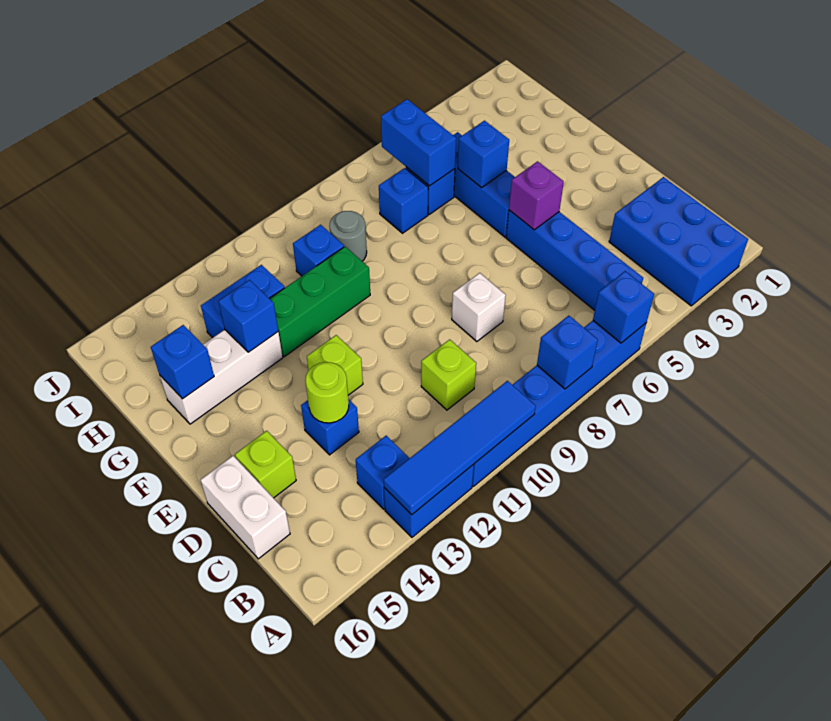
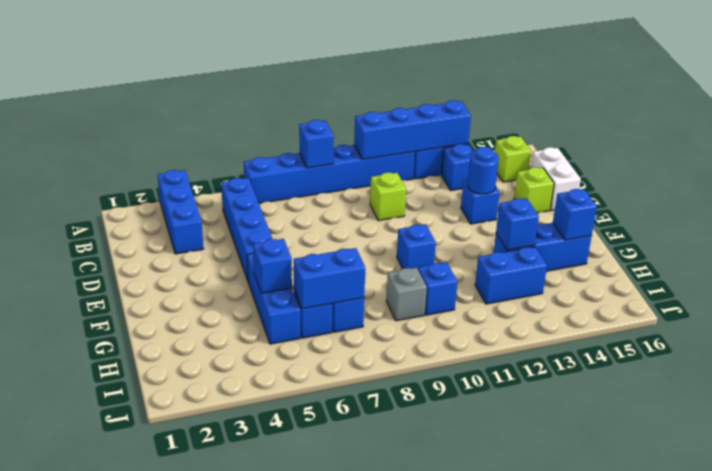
blue brick A2:C3 level 1 -> blue brick A3:C3 level 1
blue brick A6 level 2 -> blue brick F10 level 1
blue tile A10:A13 level 2 -> blue brick A10:A13 level 2
white brick D8 level 1 -> none
lime round brick D13 level 2 -> blue round brick D13 level 2
purple brick E5 level 2 -> none
lime brick E12 level 1 -> lime brick B15 level 1
green brick G10:G12 level 1 -> none
white brick G13:G15 level 1 -> blue brick G13:G15 level 1
blue brick H6:I6 level 2 -> blue brick H6:H7 level 2
grey round brick H9 level 1 -> grey brick H9 level 1

